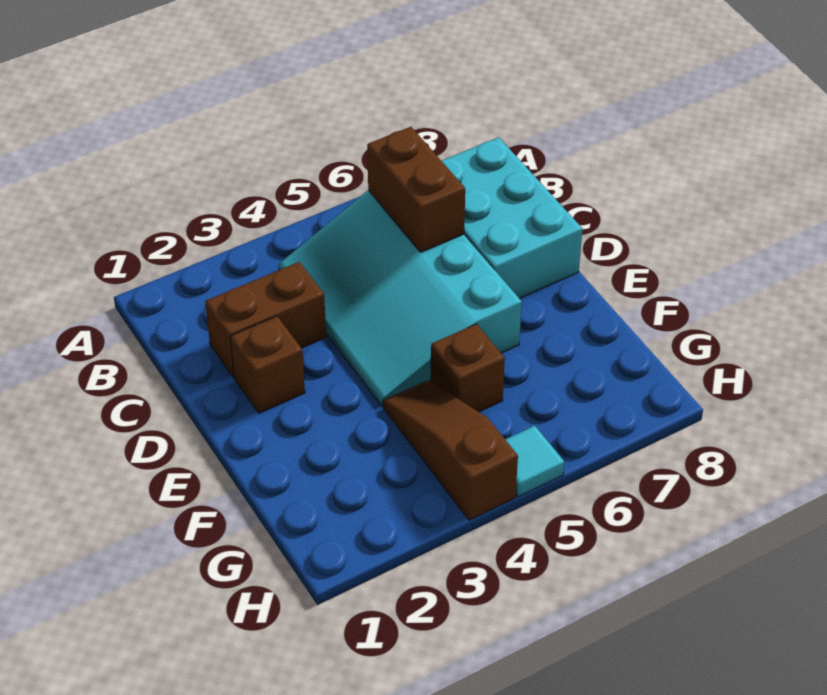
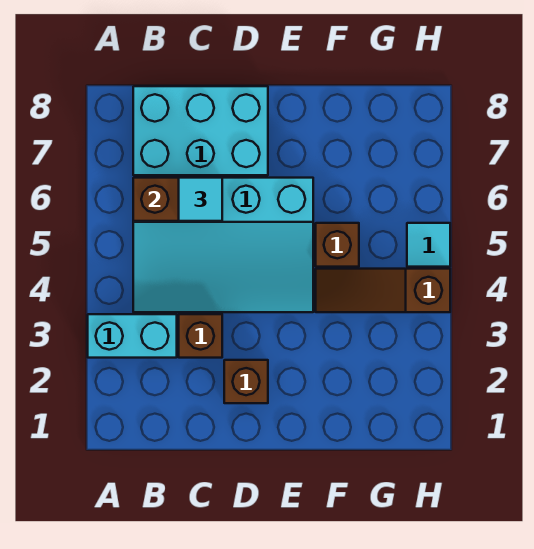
none -> cyan brick A3:B3 level 1
brown brick C2:C3 level 1 -> brown brick C3 level 1
none -> cyan tile C6 level 3

